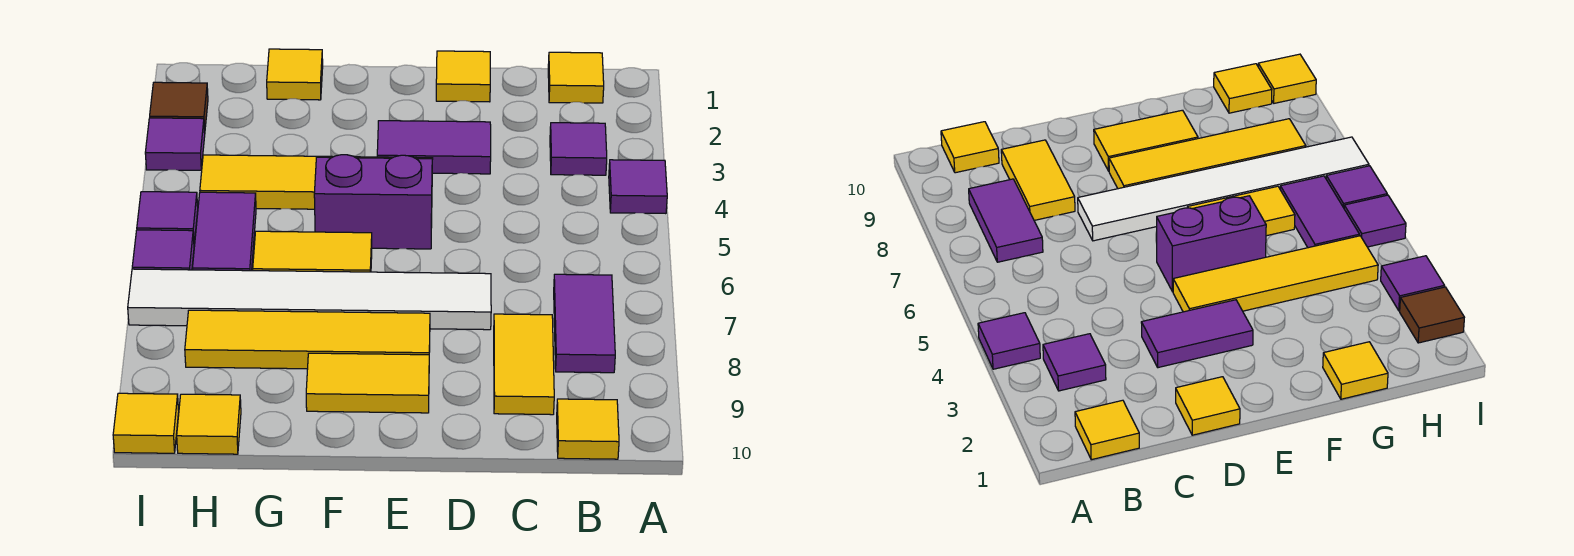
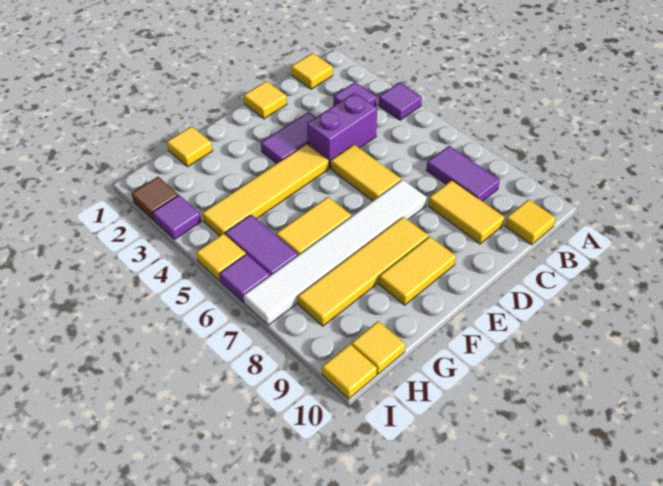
none -> yellow tile D5:D6 level 1
purple brick E5:F5 level 1 -> purple brick C4:D4 level 1
purple tile I5 level 1 -> yellow tile I5 level 1

